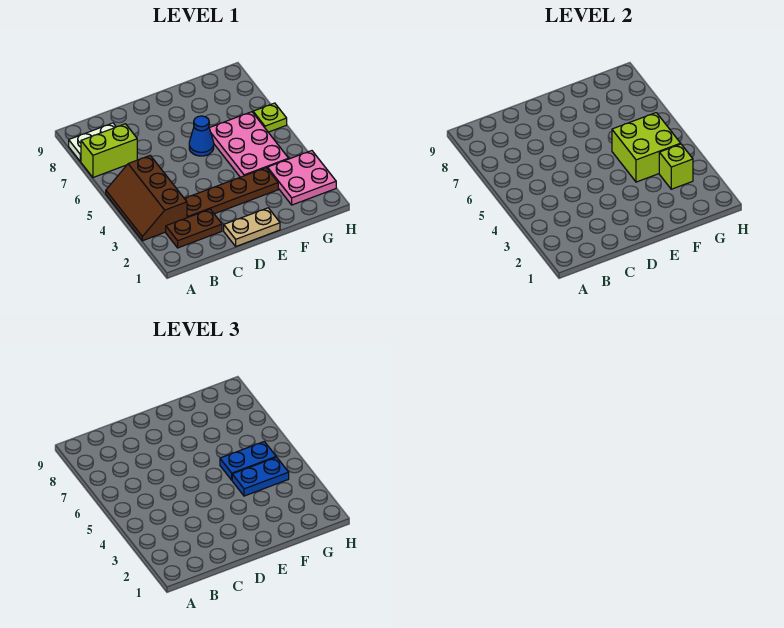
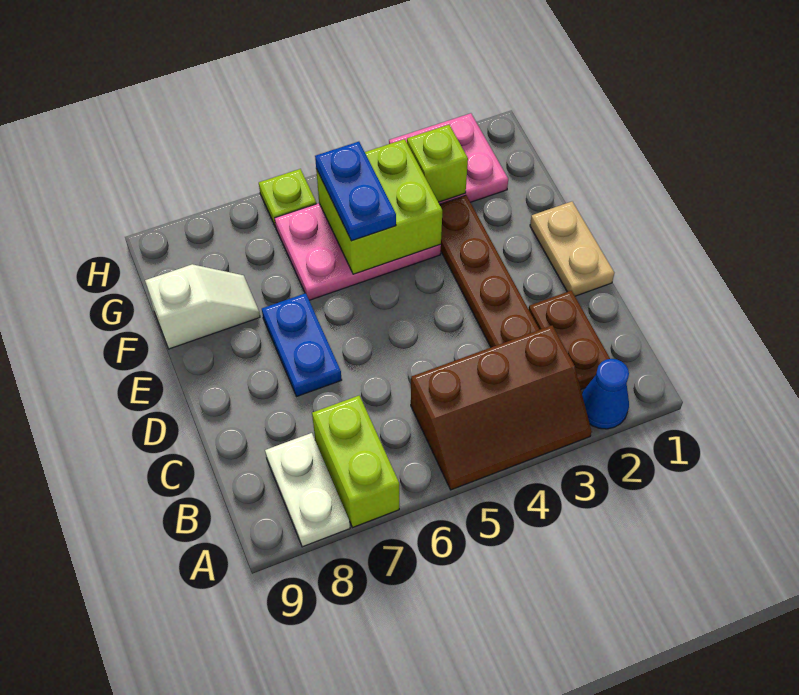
blue cone E6 level 1 -> blue cone A2 level 1
blue plate F4:G4 level 3 -> blue plate D7:E7 level 1
none -> white slope F8:F9 level 1 top 9

